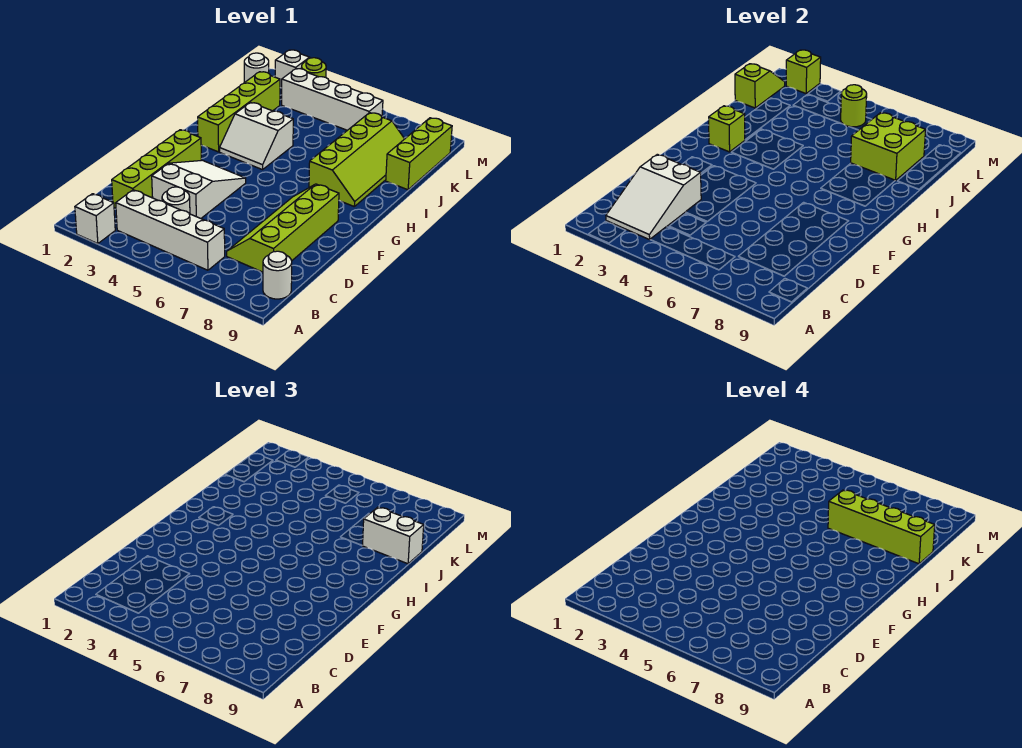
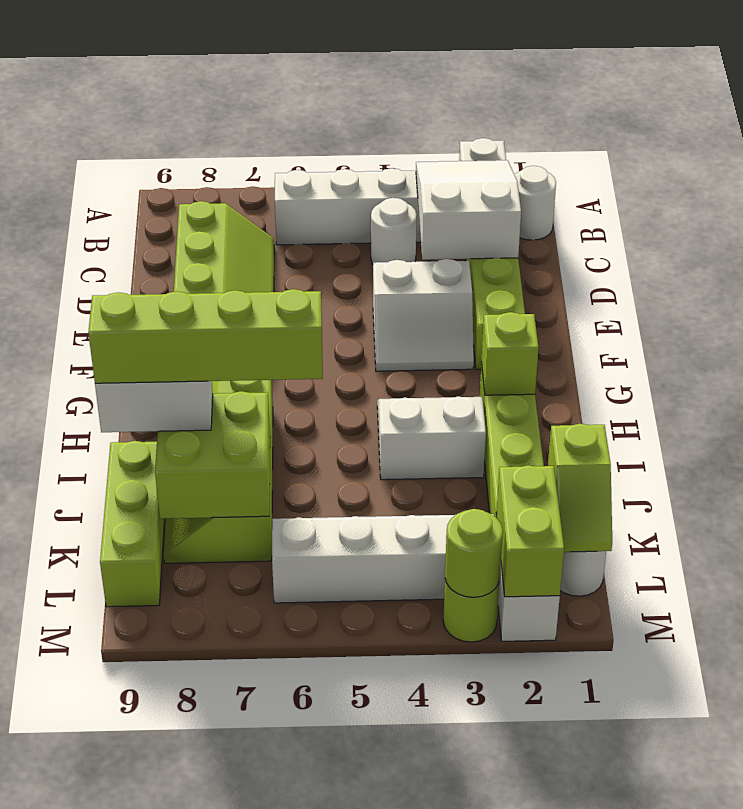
white round brick B9 level 1 -> white round brick B1 level 1
white slope D3:F4 level 1 top D -> white slope E3:F4 level 1 top E
lime round brick L5 level 2 -> lime round brick M3 level 2
lime brick M2 level 2 -> lime brick L2:M2 level 2

